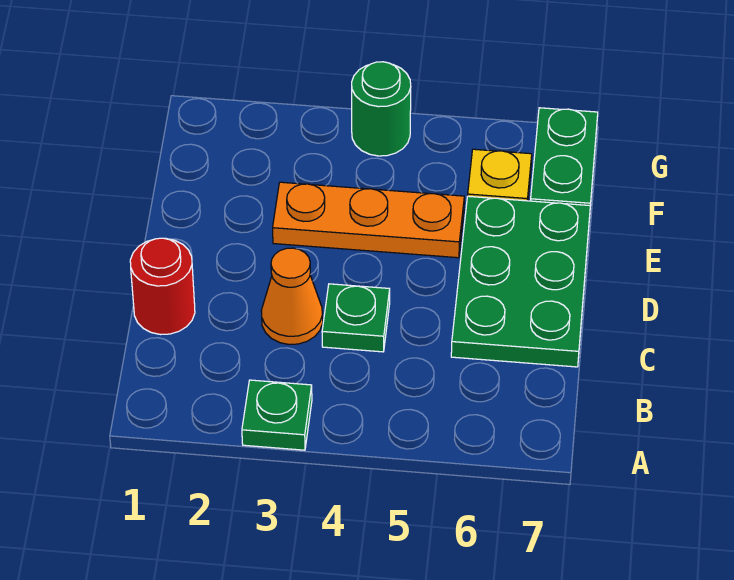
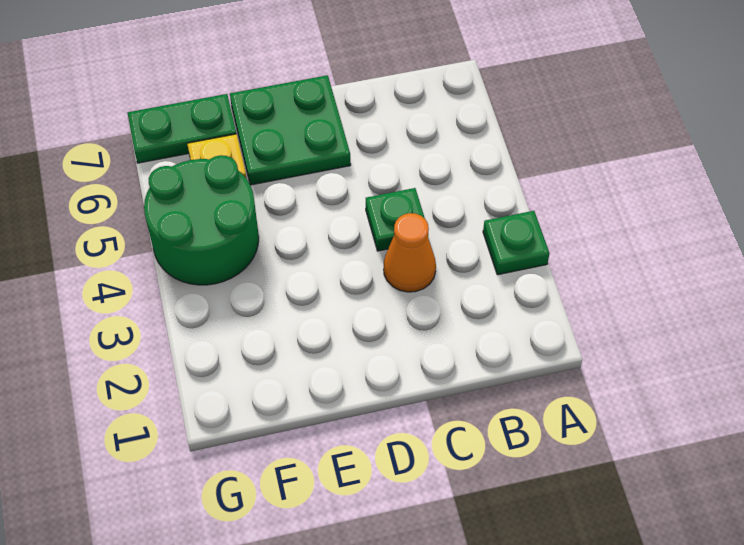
red round brick C1 level 1 -> none
green plate C6:E7 level 1 -> green plate D6:E7 level 1
orange plate E3:E5 level 1 -> none
green round brick G4 level 1 -> green round brick F4:G5 level 1

